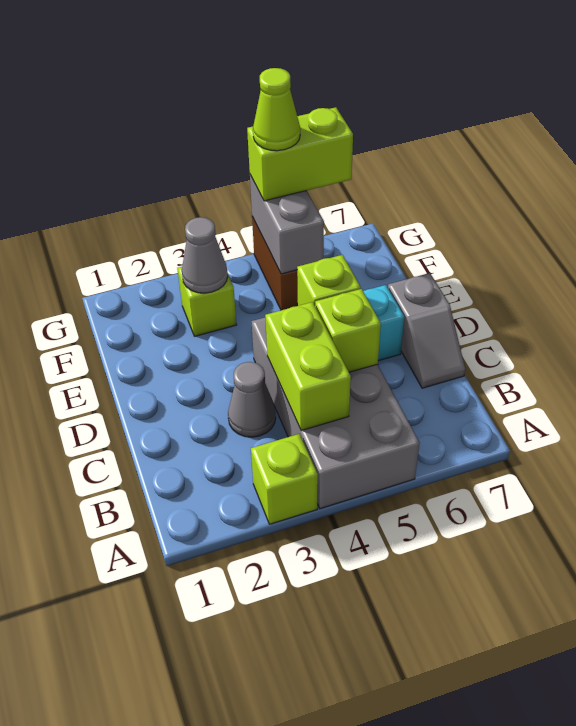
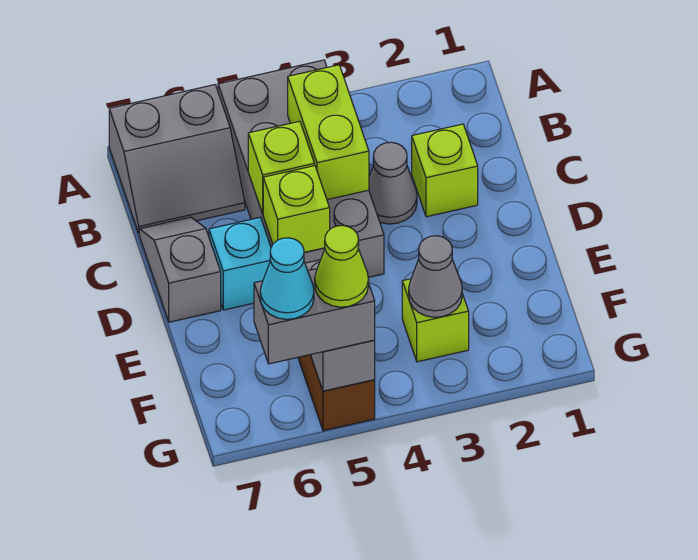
lime brick A3 level 1 -> lime brick C2 level 1
none -> grey slope A6:B7 level 1 top A
lime brick G5:G6 level 3 -> grey brick G5:G6 level 3
none -> cyan cone G6 level 4

